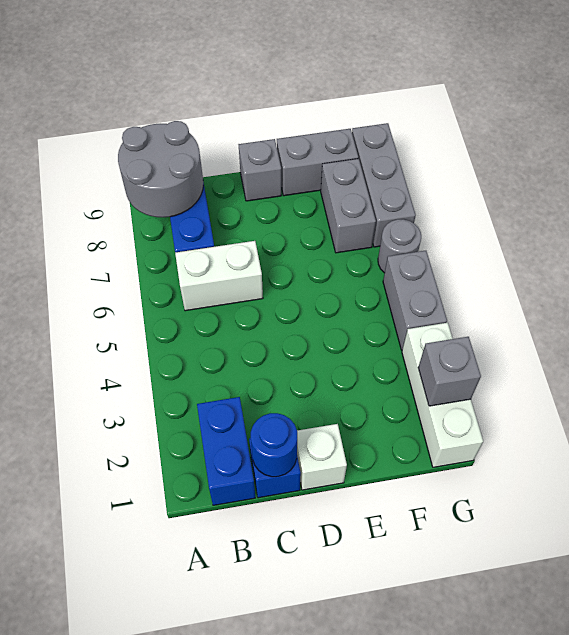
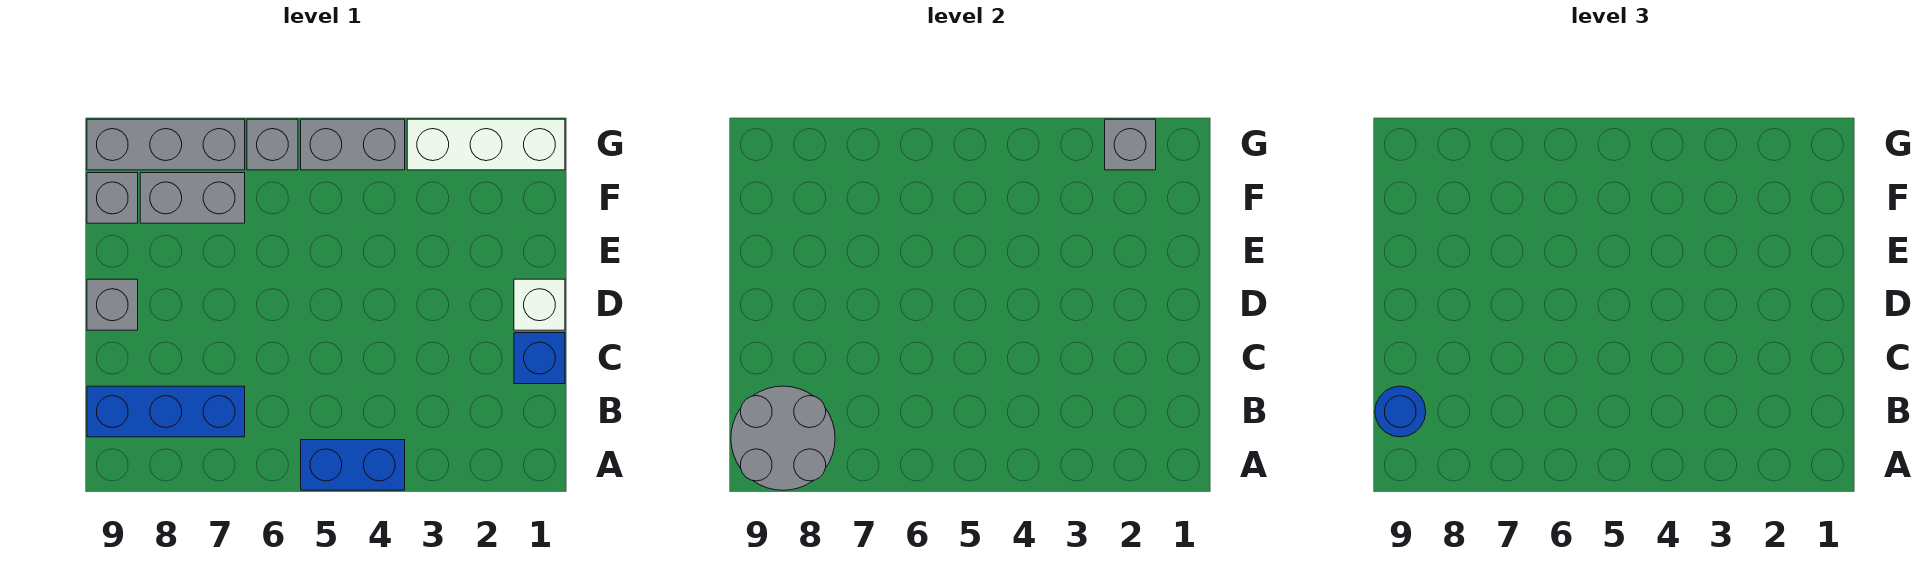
blue brick B1:B2 level 1 -> blue brick A4:A5 level 1
white brick B6:C6 level 1 -> none
blue round brick C1 level 2 -> blue round brick B9 level 3
grey brick E9:F9 level 1 -> grey brick F9 level 1
grey round brick G6 level 1 -> grey brick G6 level 1

